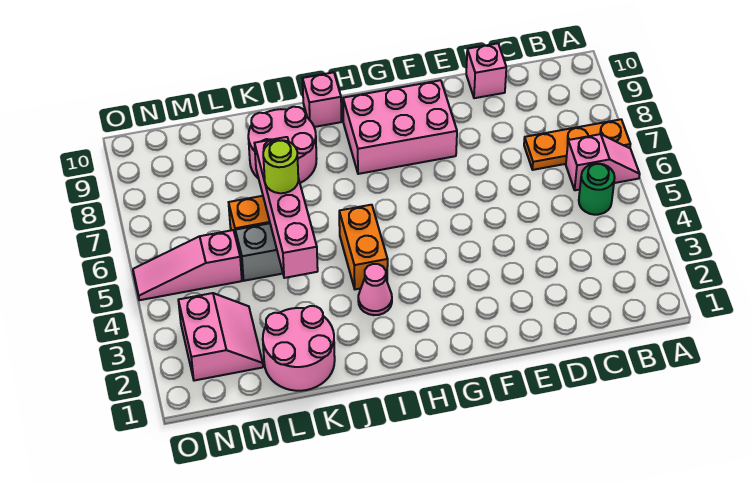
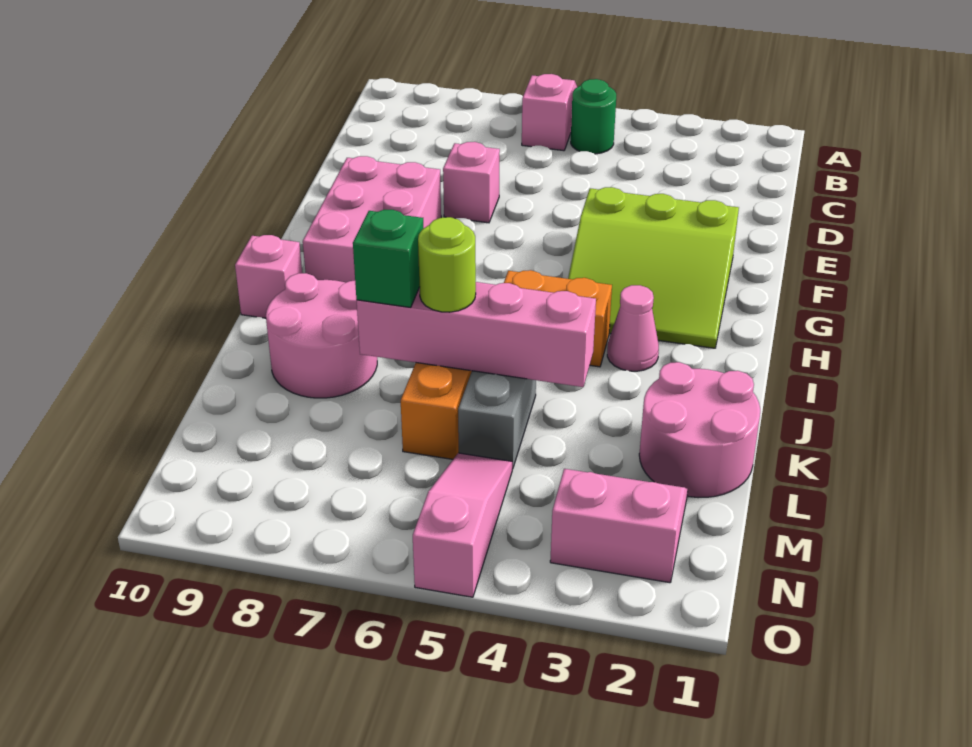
orange plate A7:C7 level 1 -> none
pink brick D10 level 1 -> pink brick E7 level 1
none -> lime slope F2:H4 level 1 top F
none -> green brick K7 level 3
pink slope M5:O5 level 1 top M -> pink slope M5:O5 level 1 top O

